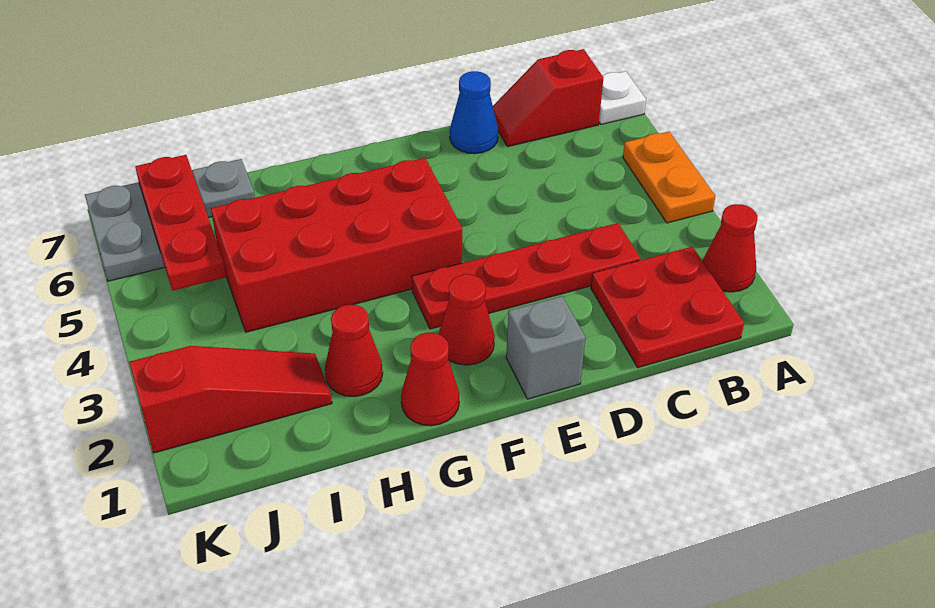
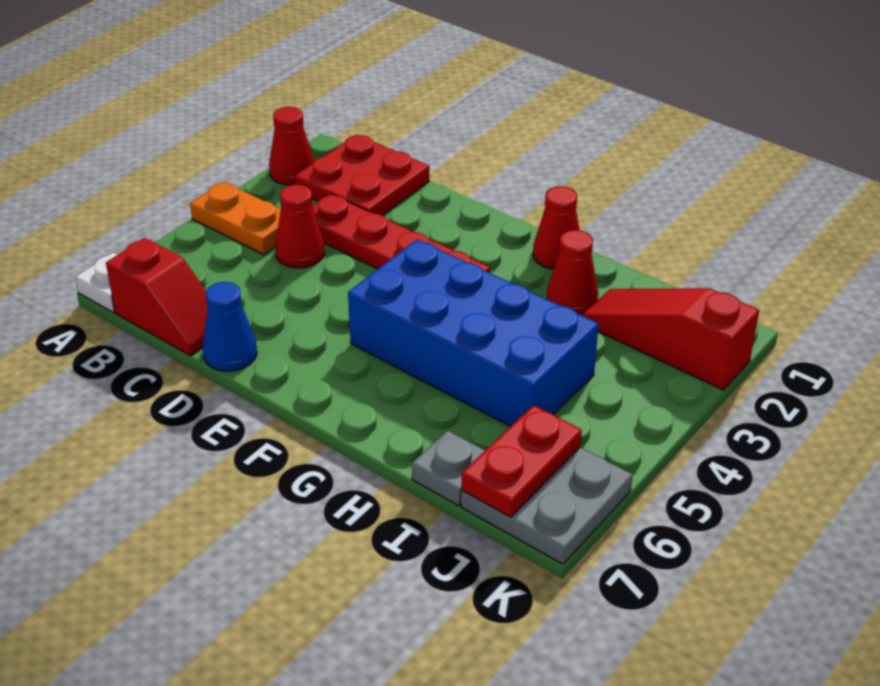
orange plate A4:A5 level 1 -> orange plate A4:B4 level 1
grey brick E1 level 1 -> none
red cone F2 level 1 -> red cone C4 level 1
red brick F4:I5 level 1 -> blue brick F4:I5 level 1
red plate J5:J7 level 2 -> red plate J6:J7 level 2

